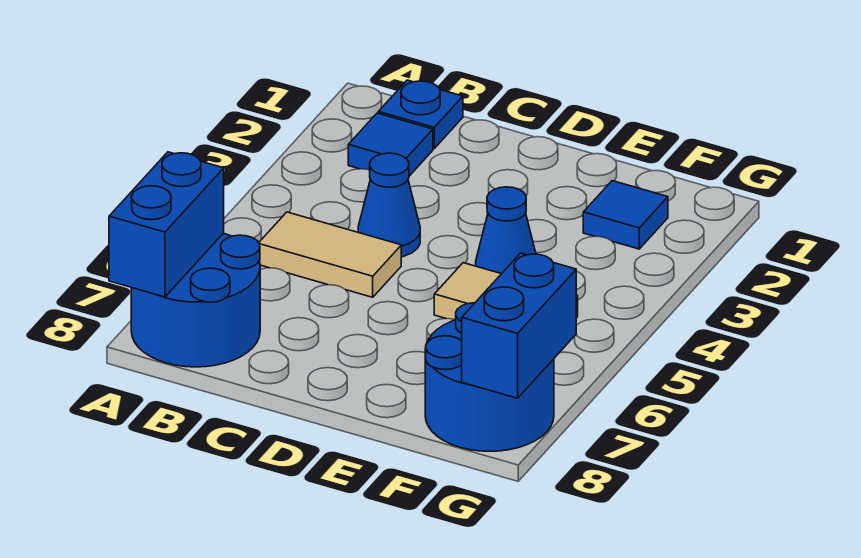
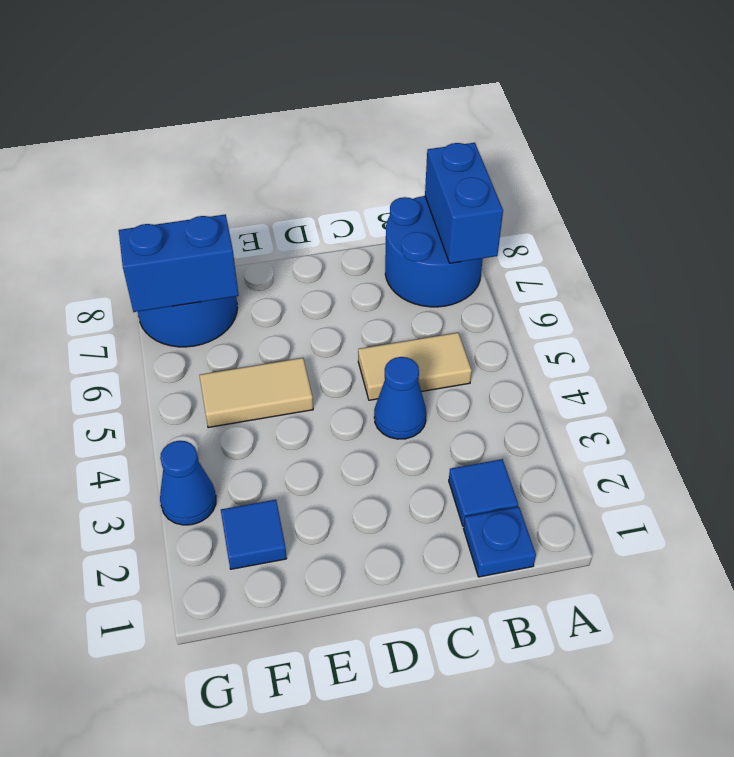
blue cone E4 level 1 -> blue cone G3 level 1
blue brick G7:G8 level 2 -> blue brick F7:G7 level 2

